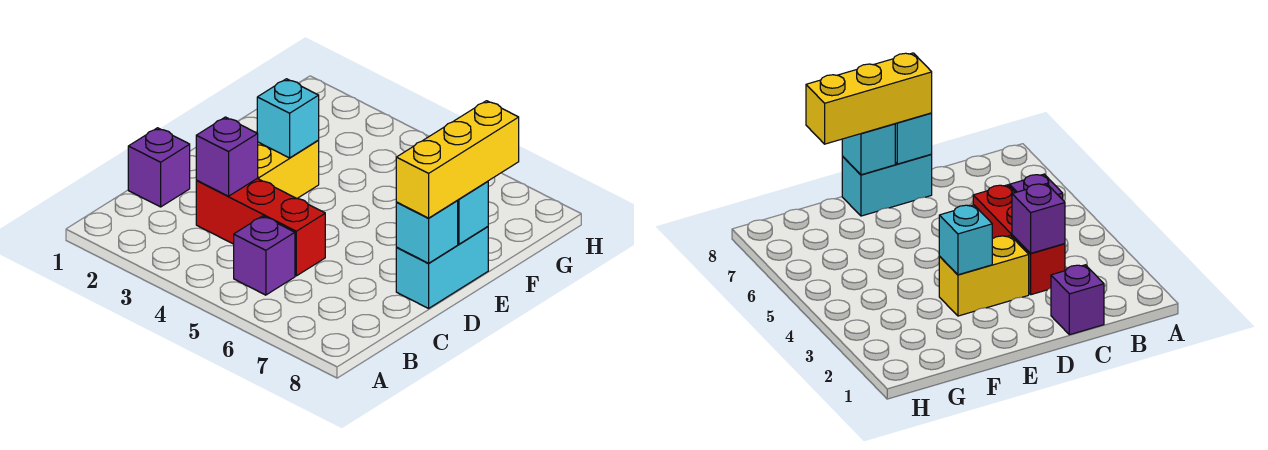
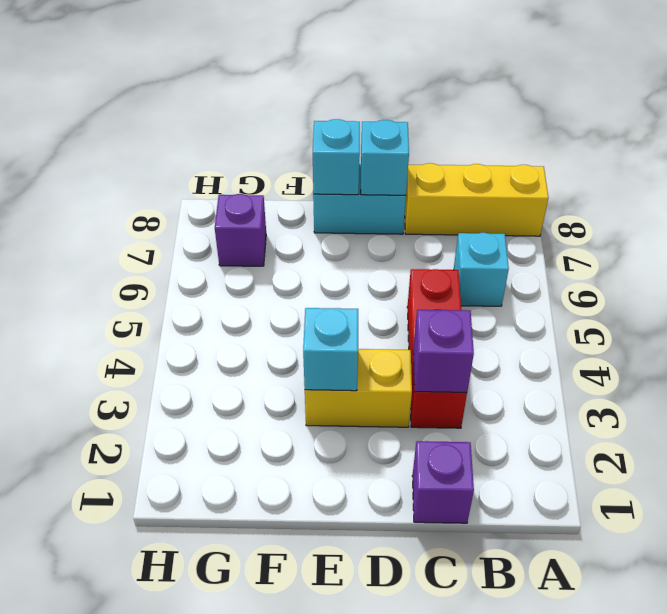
purple brick B5 level 1 -> purple brick G7 level 1
none -> cyan brick B6 level 1
yellow brick D8:F8 level 3 -> yellow brick A8:C8 level 1

